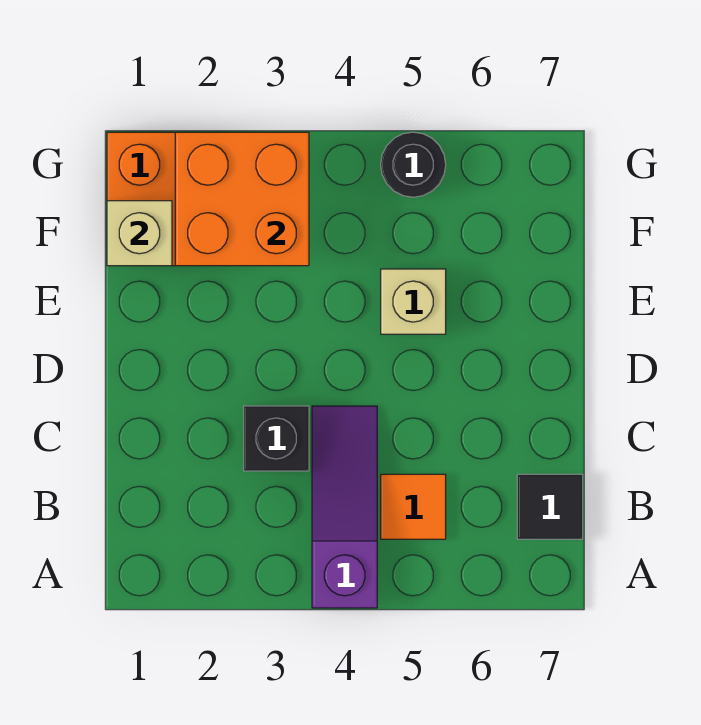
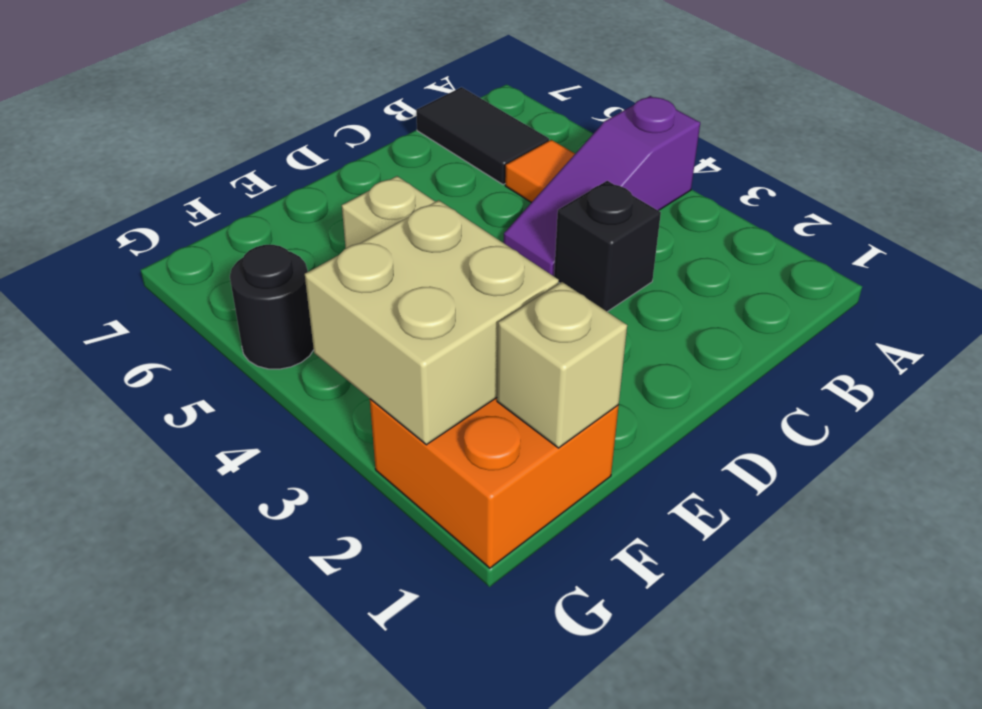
black tile B7 level 1 -> black tile B6:B7 level 1
orange brick F2:G3 level 2 -> tan brick F2:G3 level 2

